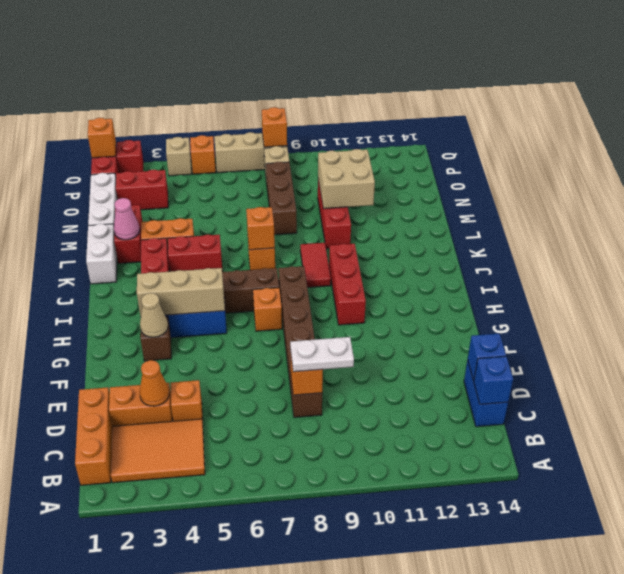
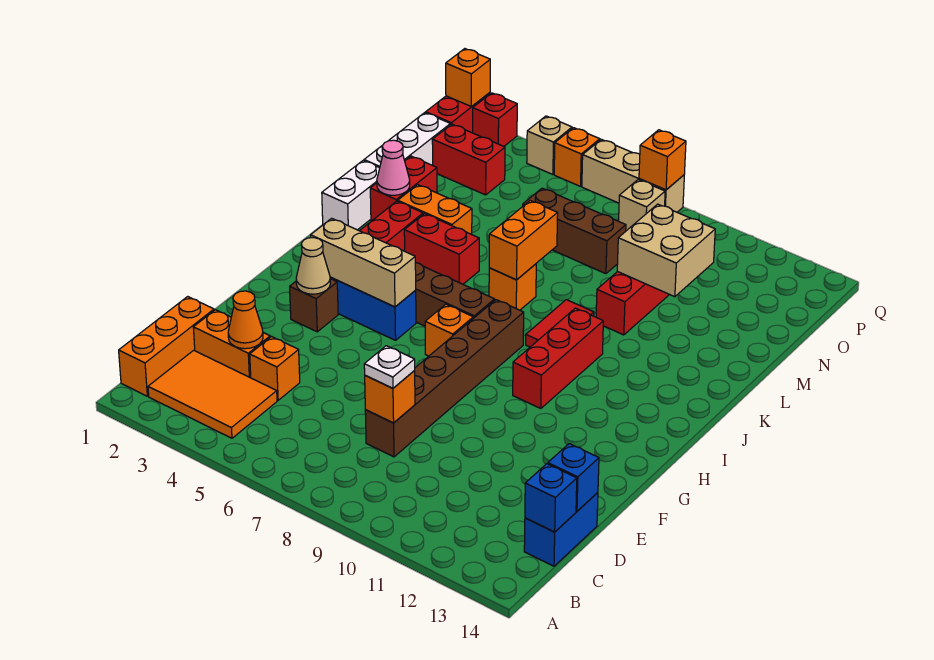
white plate D8:D9 level 3 -> white plate D8 level 3
orange brick K7 level 2 -> orange brick K7:L7 level 2
brown brick M8:O8 level 1 -> brown brick N6:N8 level 1

